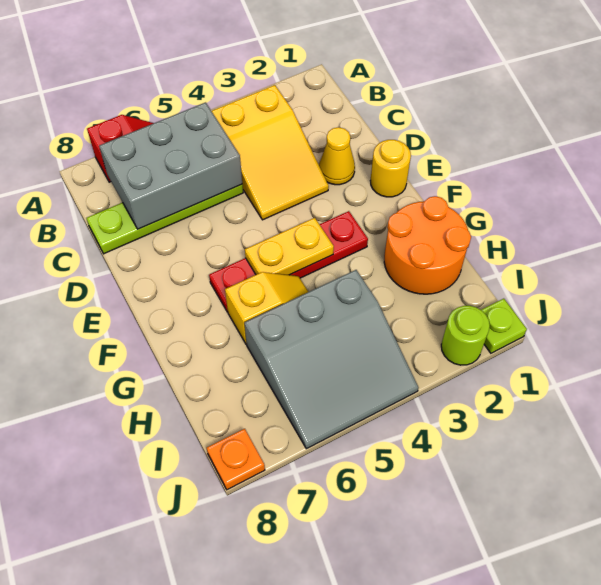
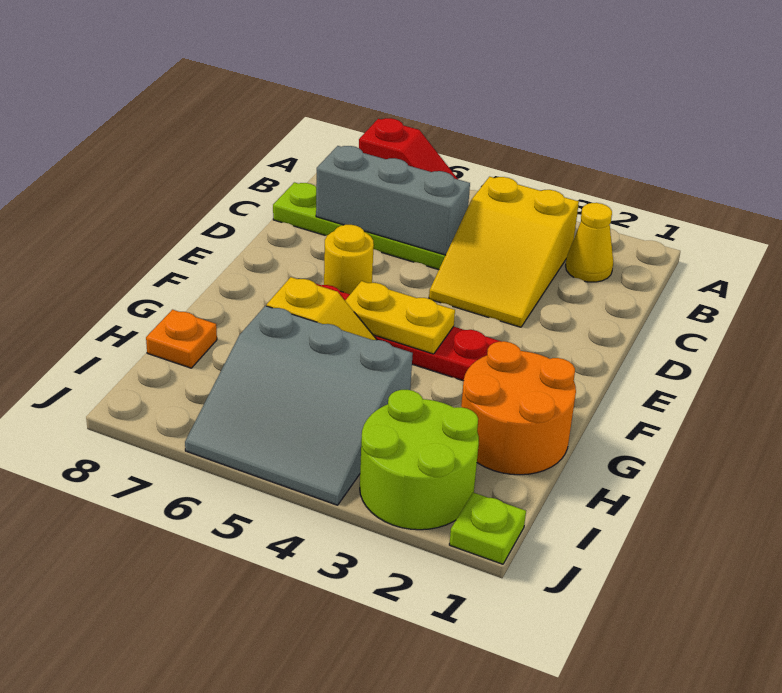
grey brick B5:C7 level 2 -> grey brick C5:C7 level 2
yellow cone D2 level 1 -> yellow cone B2 level 1
yellow round brick E1 level 1 -> yellow round brick E6 level 1
lime round brick J2 level 1 -> lime round brick I2:J3 level 1
orange plate J8 level 1 -> orange plate H8 level 1

